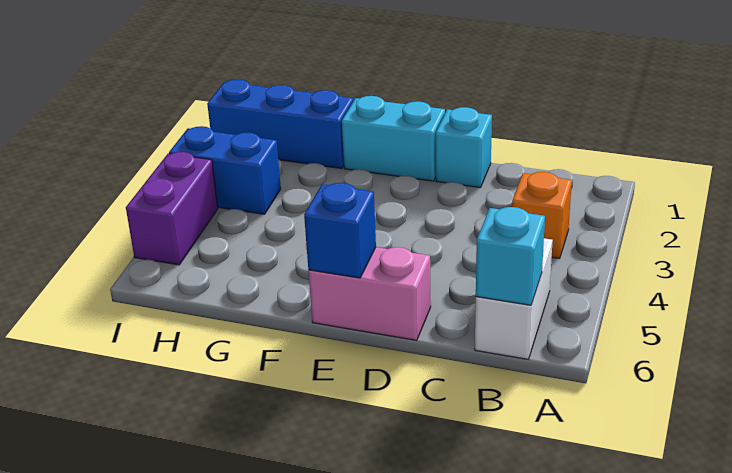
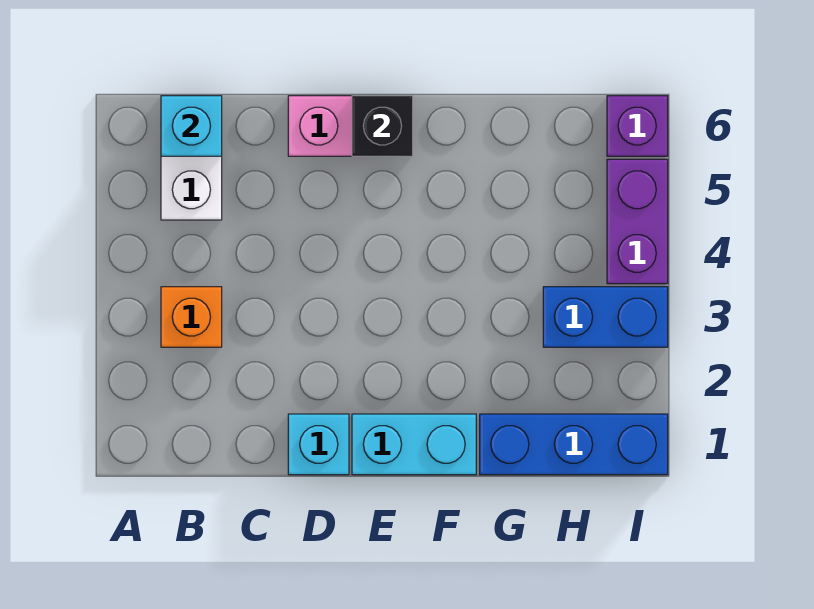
blue brick E6 level 2 -> black brick E6 level 2
none -> purple brick I6 level 1

